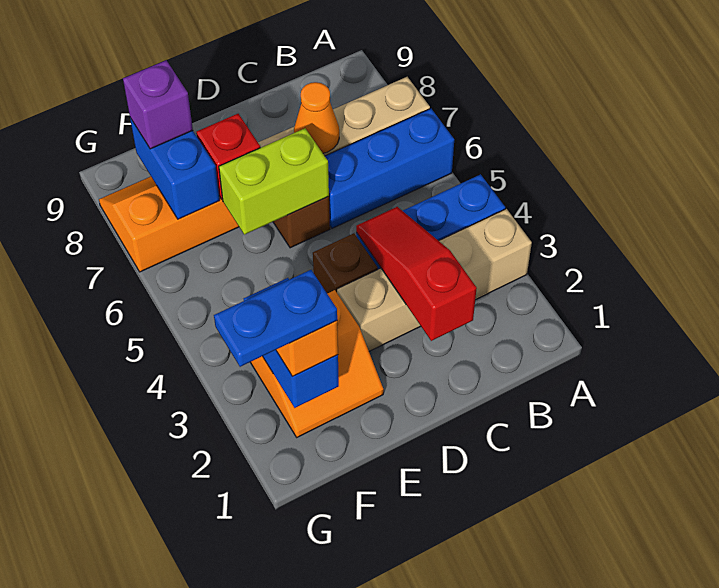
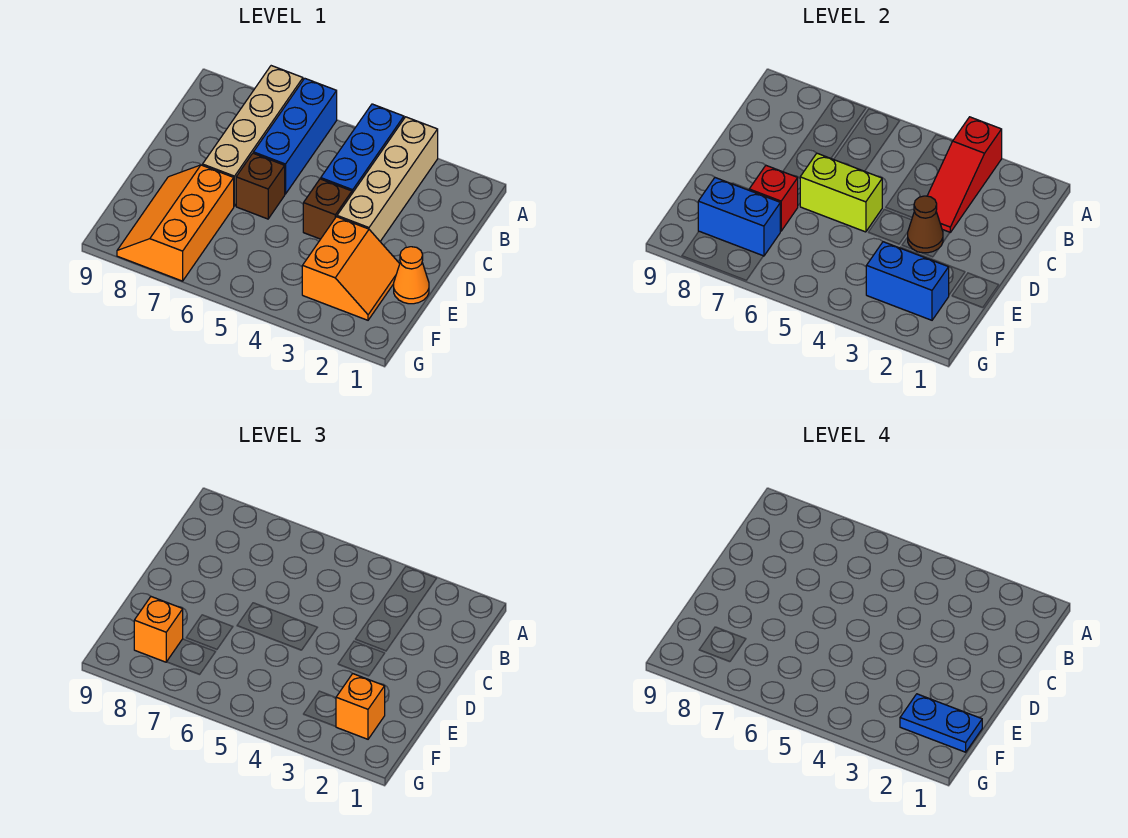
red slope C2:C4 level 2 top 2 -> red slope A3:C3 level 2 top A
orange cone C7 level 2 -> orange cone E1 level 1
none -> brown cone D3 level 2
lime brick D6:E6 level 2 -> lime brick D5:D6 level 2
blue plate F2:G2 level 4 -> blue plate F1:F2 level 4
purple brick F8 level 3 -> orange brick F8 level 3

